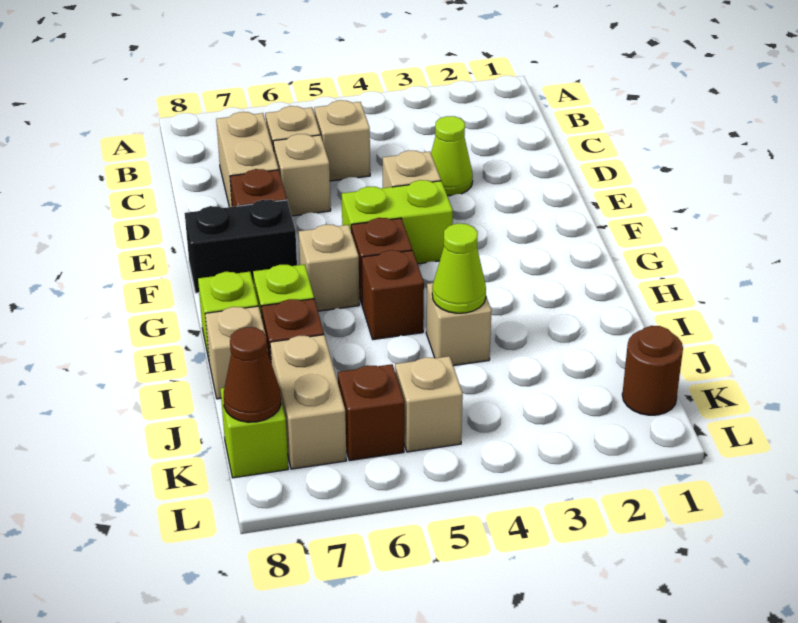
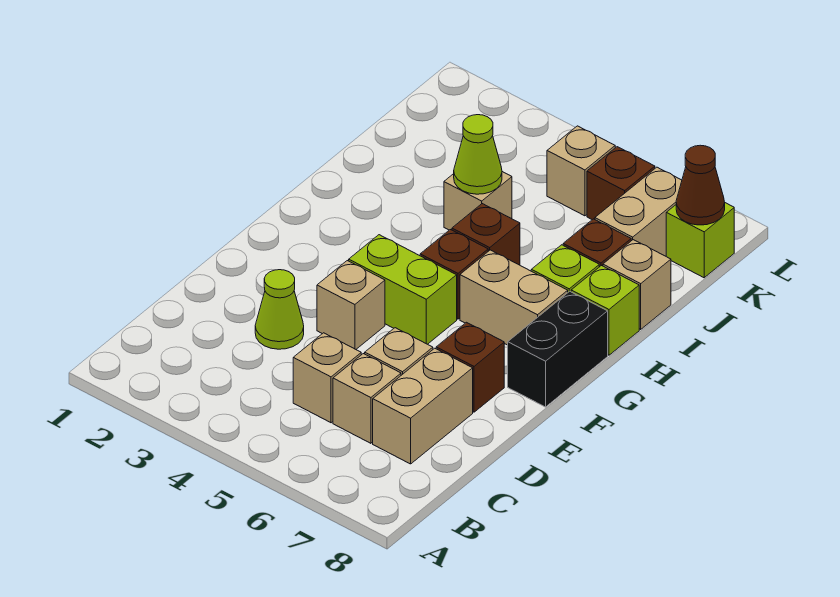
black brick F7:F8 level 1 -> black brick F8:G8 level 1
tan brick G6 level 1 -> tan brick G6:G7 level 1
brown round brick K1 level 1 -> none

